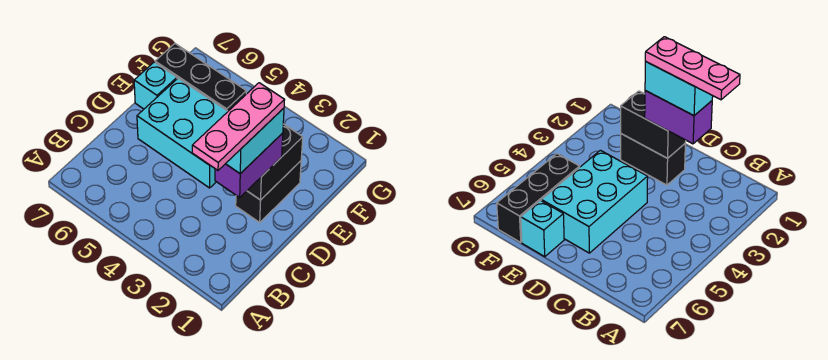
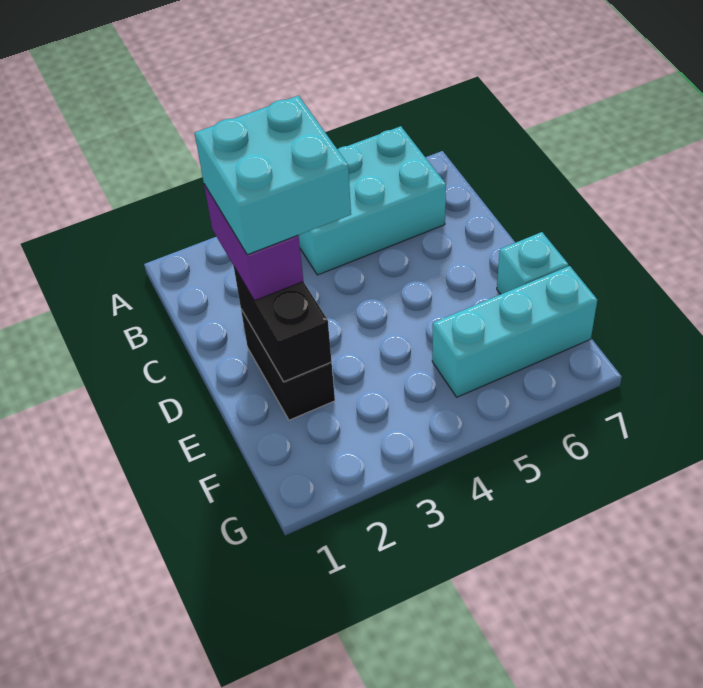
pink plate B2:D2 level 5 -> none
cyan brick C2:D2 level 4 -> cyan brick C2:D3 level 4
cyan brick D4:E6 level 1 -> cyan brick A4:B6 level 1
black brick F5:F7 level 1 -> cyan brick F5:F7 level 1

